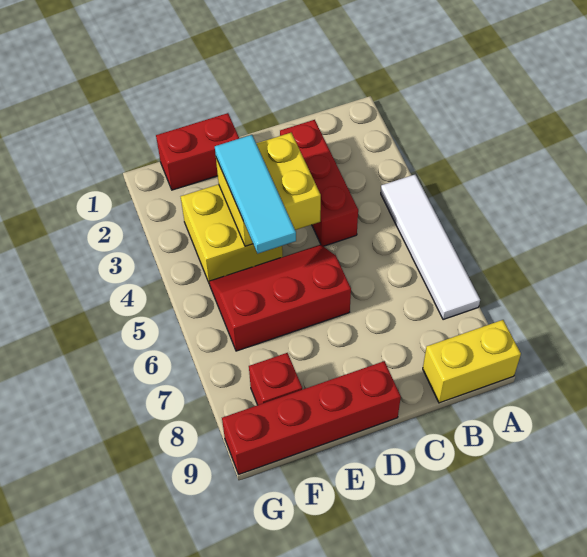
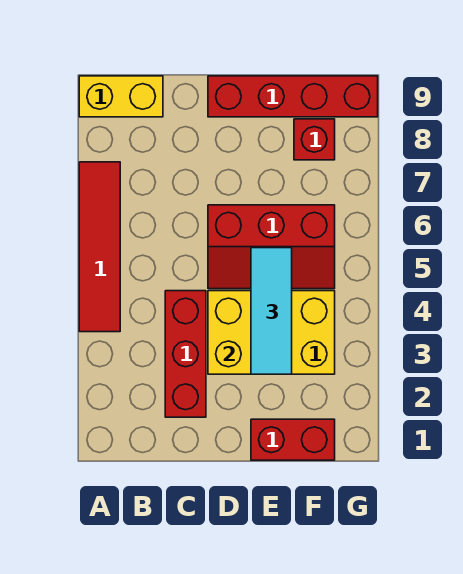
white tile A4:A7 level 1 -> red tile A4:A7 level 1

